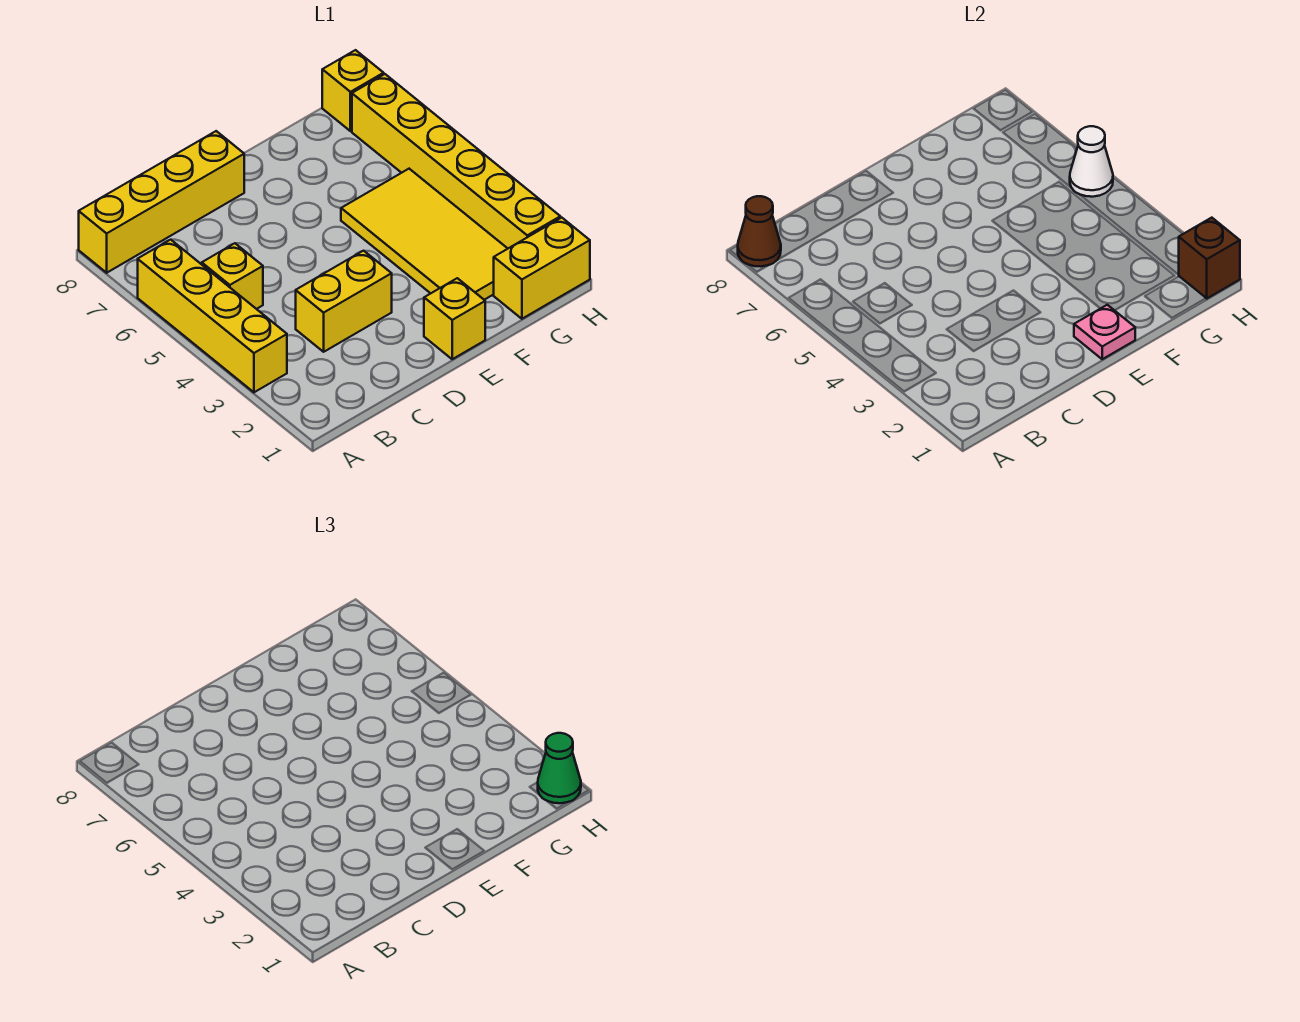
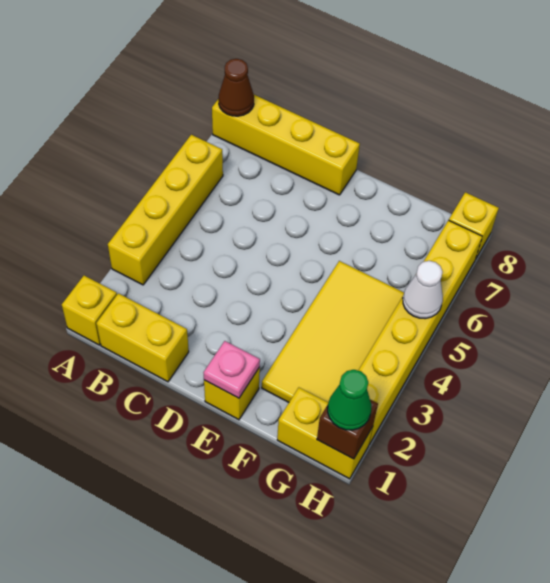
yellow brick B5 level 1 -> yellow brick A1 level 1
yellow brick C3:D3 level 1 -> yellow brick B1:C1 level 1

